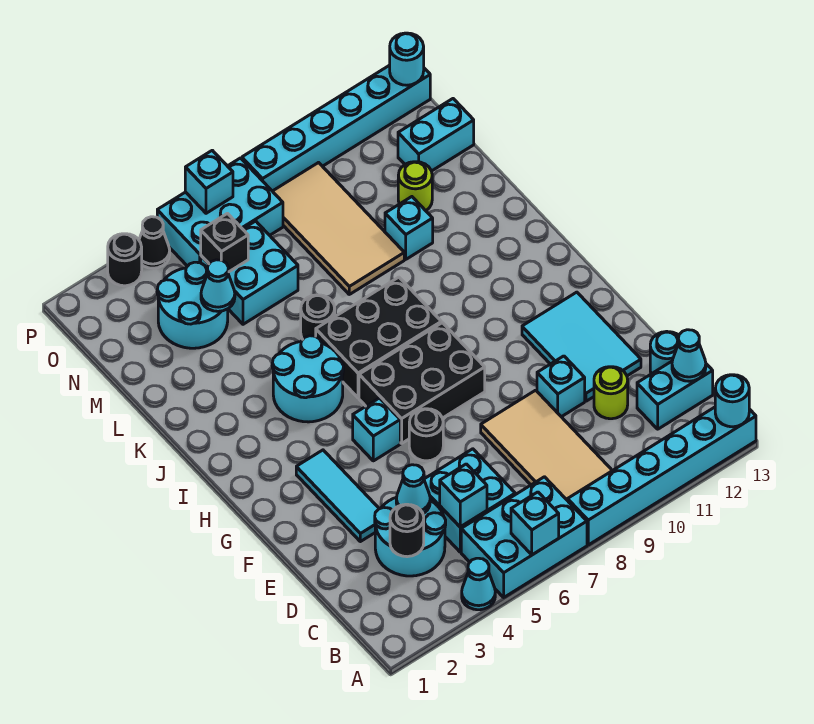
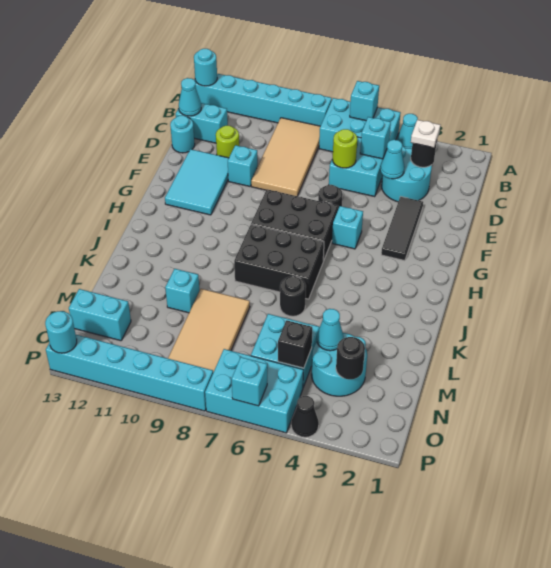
none -> white plate C3 level 3
cyan tile E3:G3 level 1 -> black tile E3:G3 level 1
cyan round brick I4:J5 level 1 -> none
lime round brick M11 level 1 -> lime round brick D6 level 2
black round brick P3 level 1 -> black round brick N3 level 2

